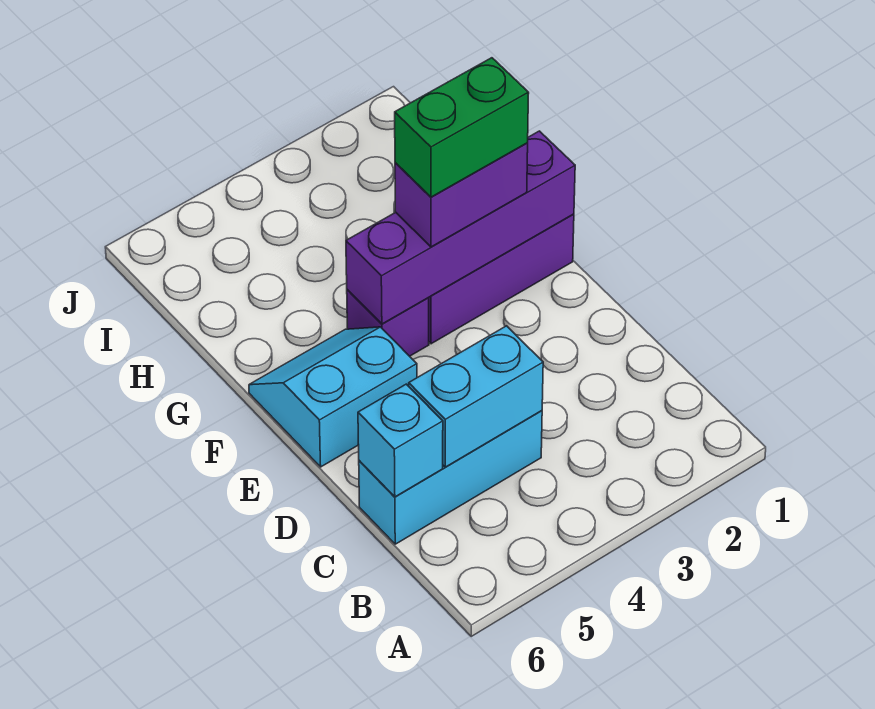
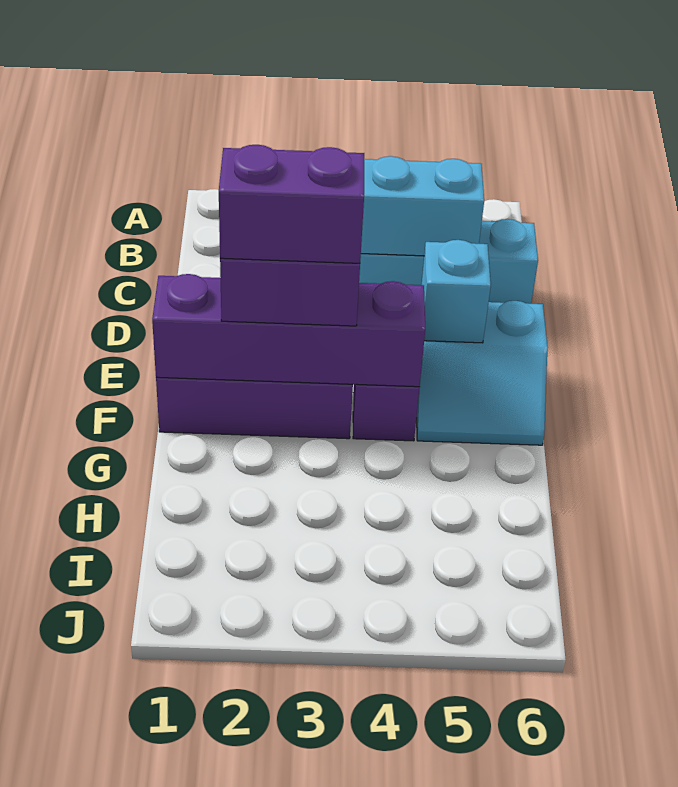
cyan brick C6 level 2 -> cyan brick E5 level 2
green brick F2:F3 level 4 -> purple brick F2:F3 level 4

